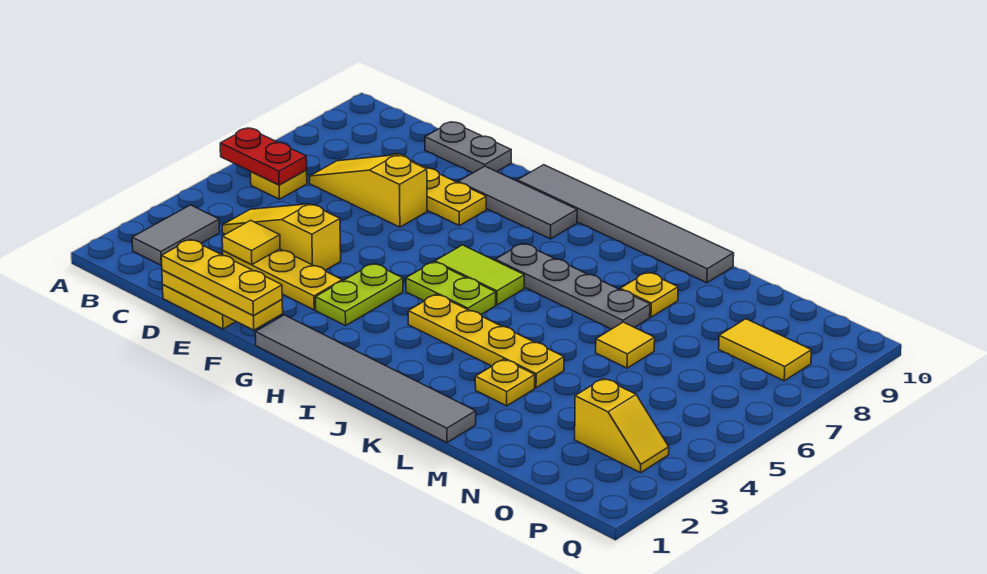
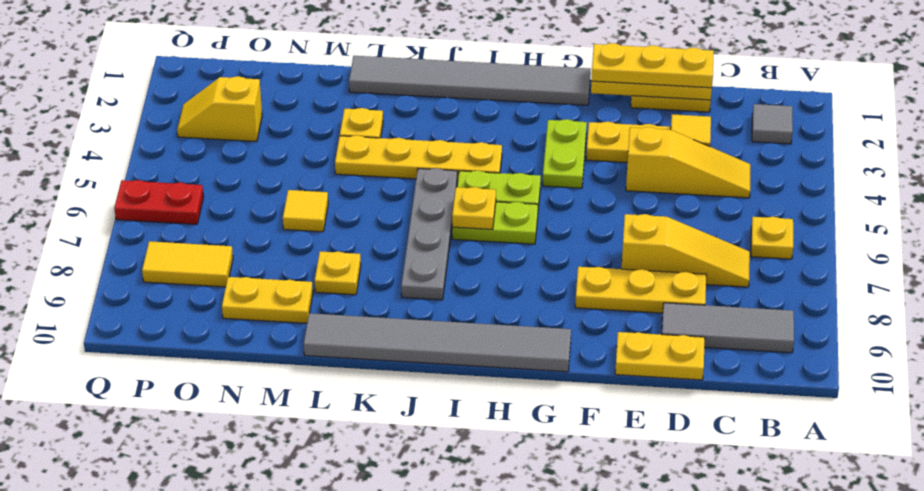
red plate A6:B6 level 2 -> red plate P6:Q6 level 1
grey tile B2:B3 level 1 -> grey tile B2 level 1
grey plate D10:E10 level 1 -> yellow plate D10:E10 level 1
grey tile F9:H9 level 1 -> grey tile B9:D9 level 1
lime tile H6:I6 level 1 -> lime plate H6:I6 level 1
none -> yellow plate I6 level 2
grey plate I7:L7 level 1 -> grey plate J5:J8 level 1
none -> yellow plate M9:N9 level 1

